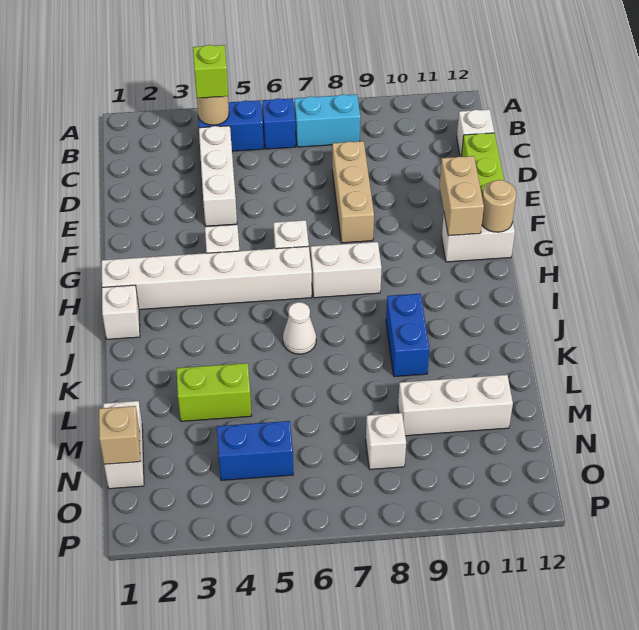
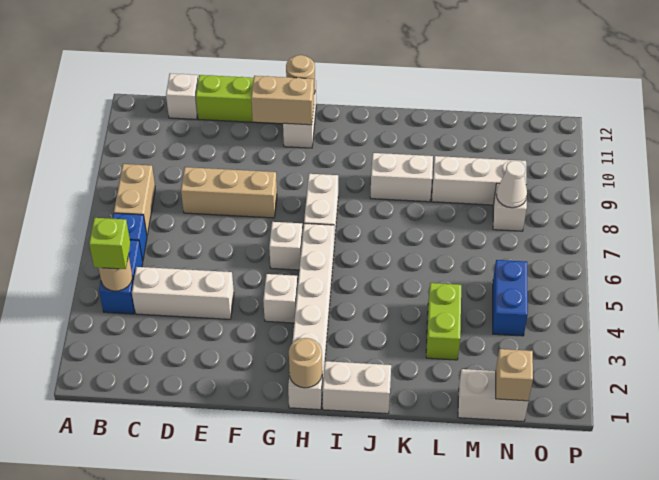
cyan brick B7:B8 level 1 -> tan brick B7:B8 level 1
none -> tan round brick H1 level 2
white brick I1 level 1 -> white brick I1:J1 level 1
white cone J6 level 1 -> white cone N8 level 2
blue brick J9:K9 level 1 -> white brick J9:K9 level 1
white brick M9:M11 level 1 -> white brick L9:N9 level 1

